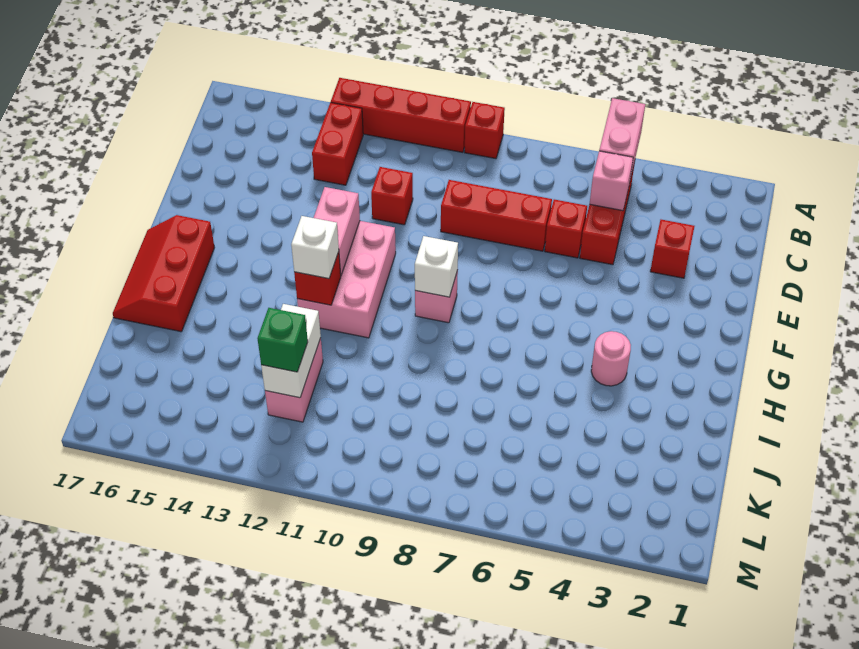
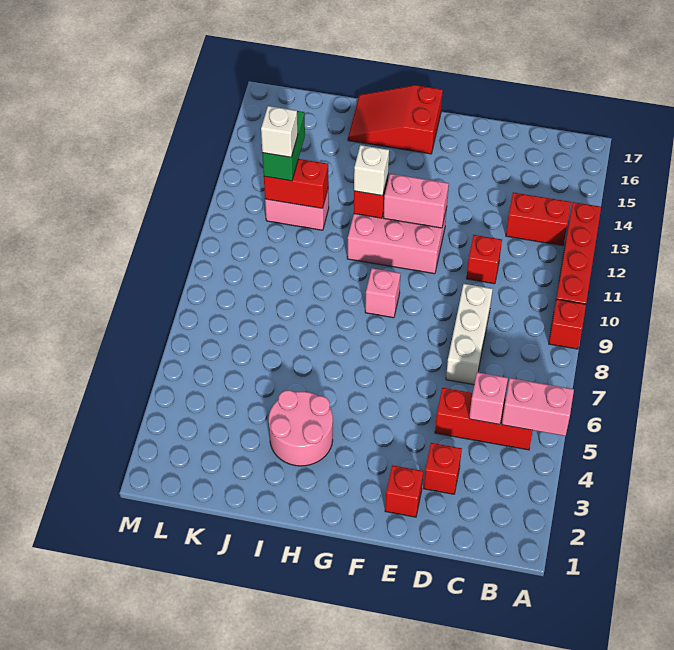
red brick D6 level 1 -> red brick E2 level 1
red brick D7:D9 level 1 -> white brick D7:D9 level 1
white brick G9 level 2 -> white brick K12 level 4
red slope G16:I17 level 1 top 16 -> red slope G16:I17 level 1 top G
pink round brick H4 level 1 -> pink round brick H3:I4 level 1
white brick J12:K12 level 2 -> red brick J12:K12 level 2
green brick K12 level 3 -> green brick K12:K13 level 3

